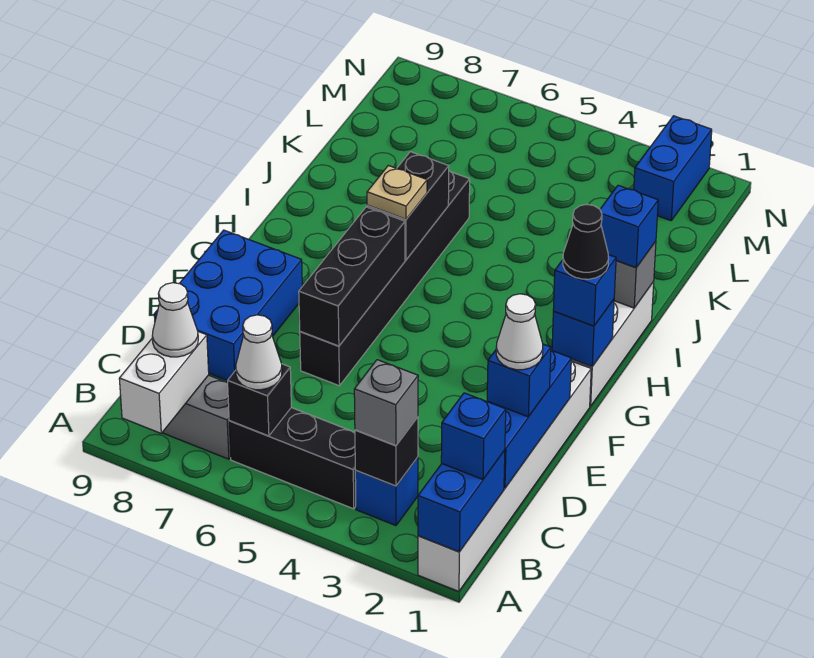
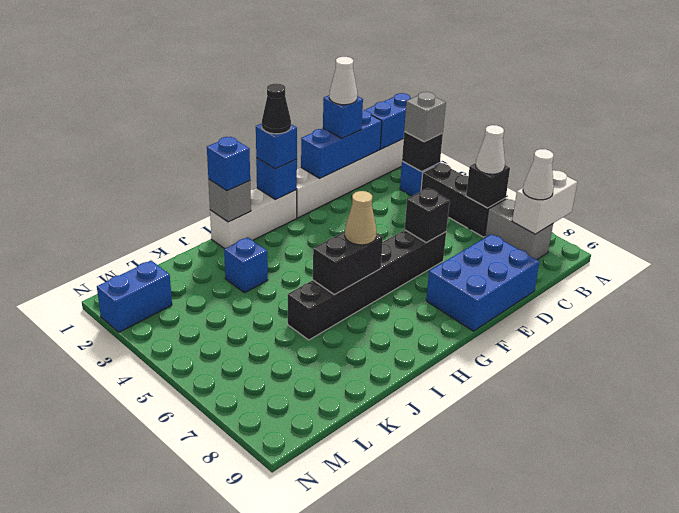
blue brick B1 level 3 -> blue brick J3 level 1
black brick E6:G6 level 2 -> black brick E6 level 2
tan plate H6 level 3 -> tan cone H6 level 3

